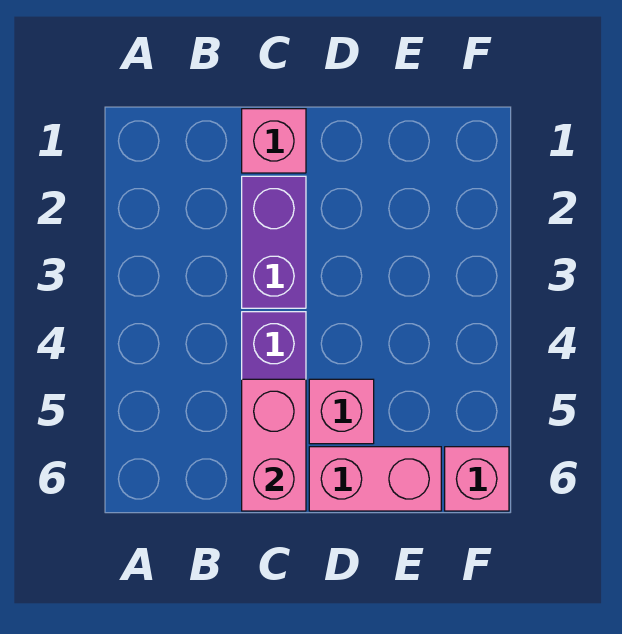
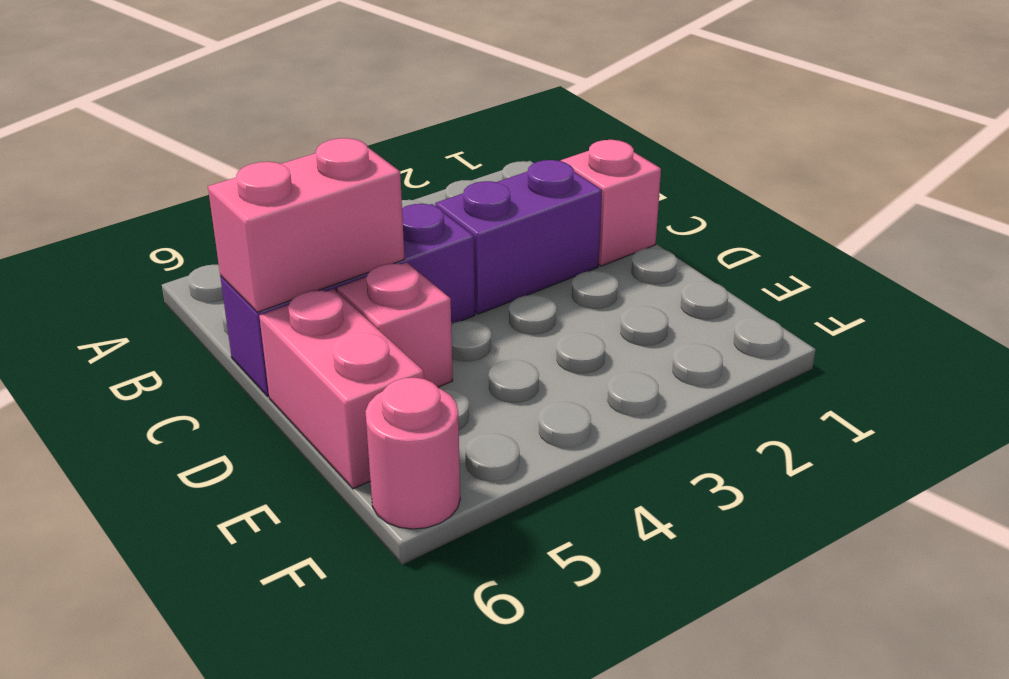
pink brick F6 level 1 -> pink round brick F6 level 1

